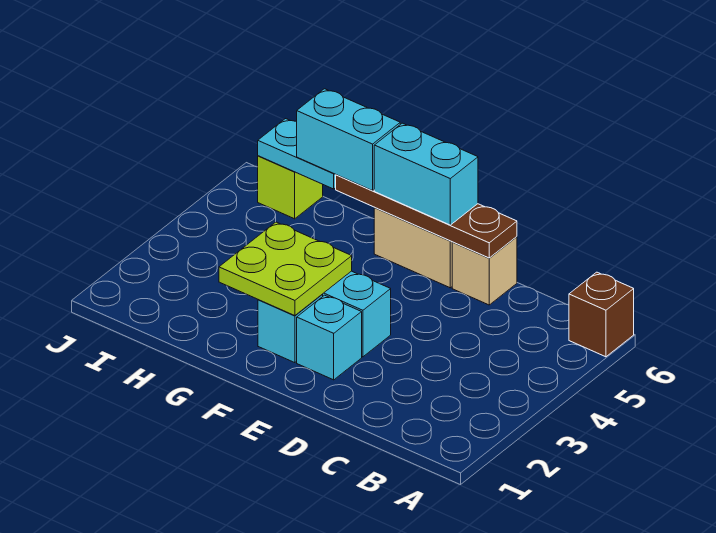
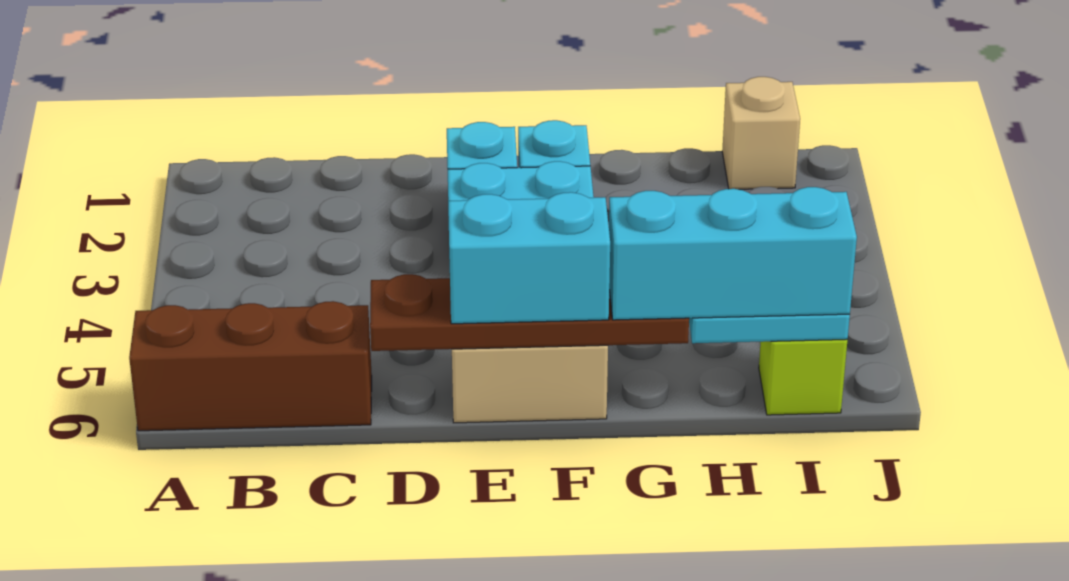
brown brick A6 level 1 -> brown brick A6:C6 level 1
tan brick D6 level 1 -> tan brick I1 level 1
lime plate F2:G3 level 2 -> none
cyan brick G6:H6 level 3 -> cyan brick G6:I6 level 3

